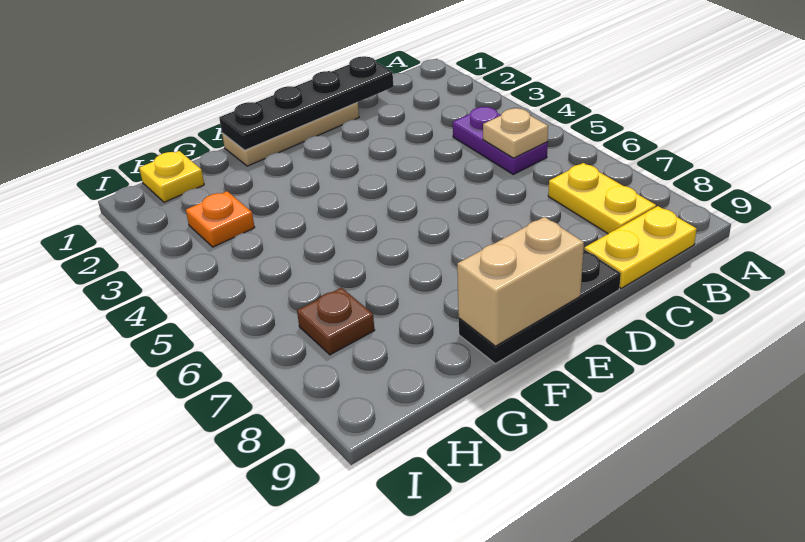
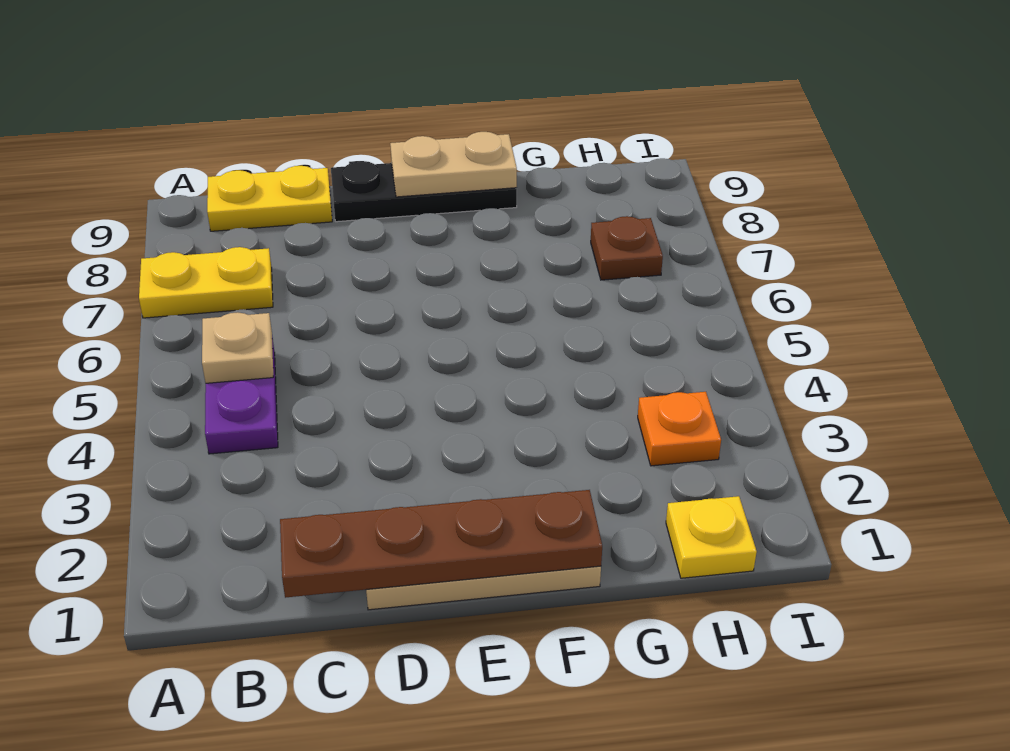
yellow plate B7:B8 level 1 -> yellow plate A7:B7 level 1
black plate C1:F1 level 2 -> brown plate C1:F1 level 2
tan brick E9:F9 level 2 -> tan plate E9:F9 level 2

